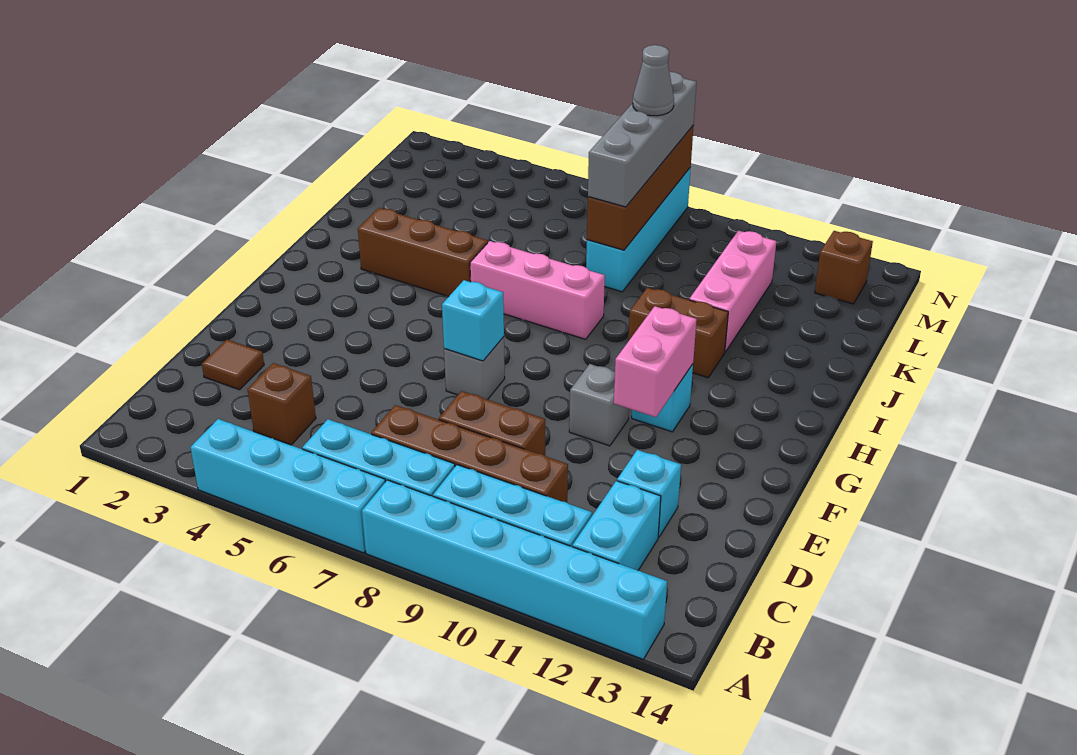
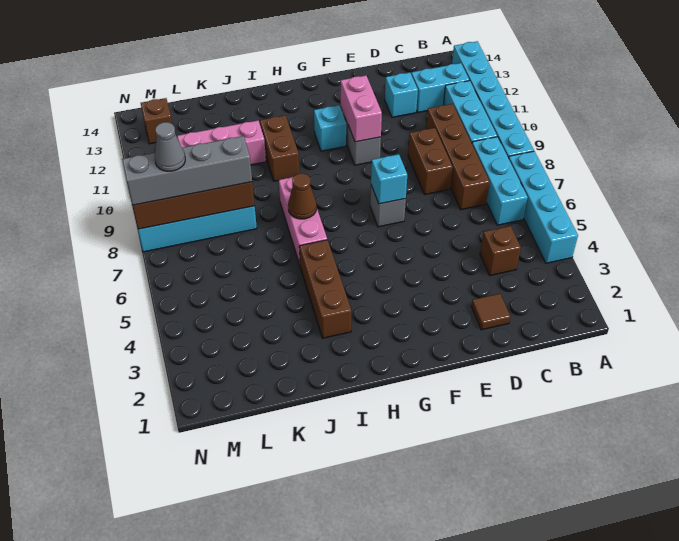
pink brick F11:G11 level 2 -> pink brick F10:F11 level 2
none -> brown cone I7 level 2

